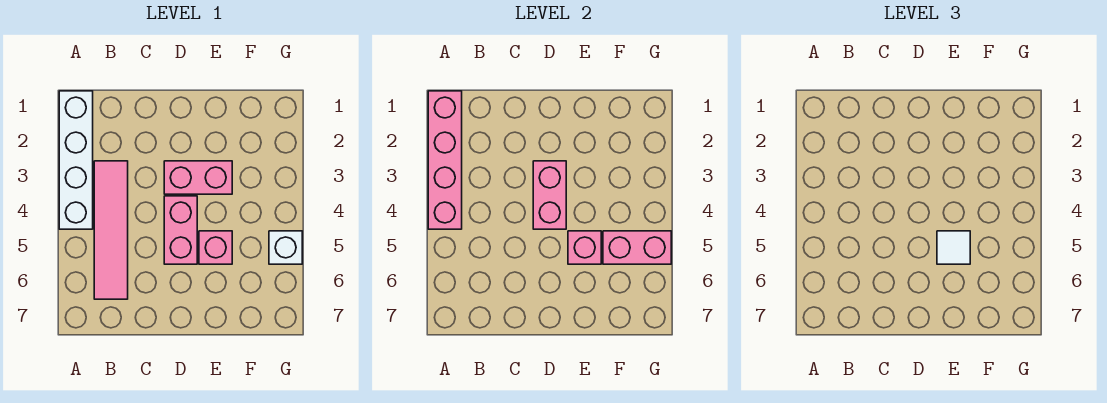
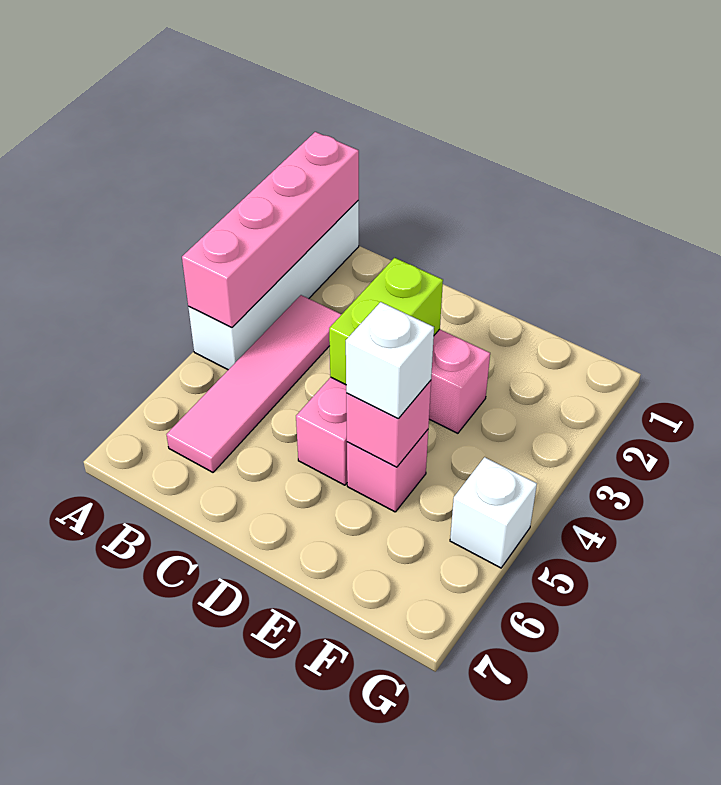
pink brick D3:D4 level 2 -> lime brick D3:D4 level 2
white tile E5 level 3 -> white brick E5 level 3
pink brick F5:G5 level 2 -> none

